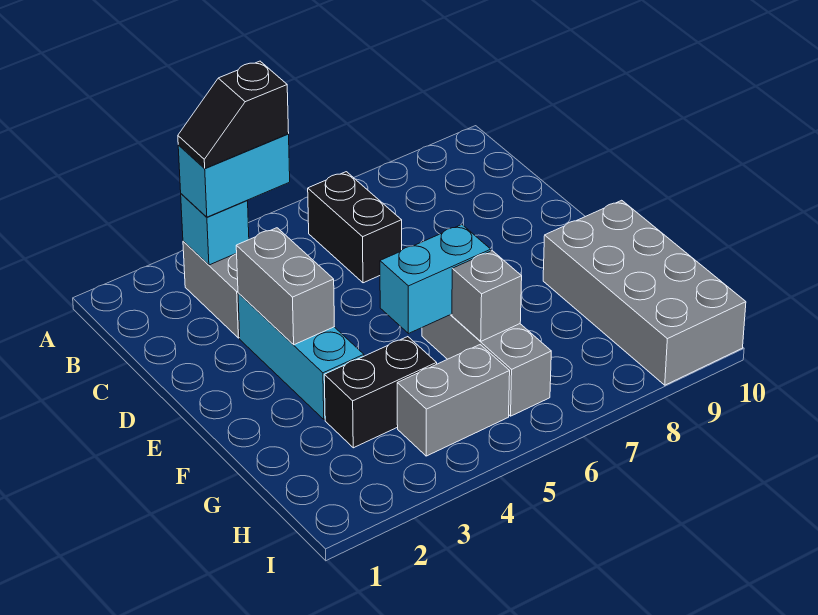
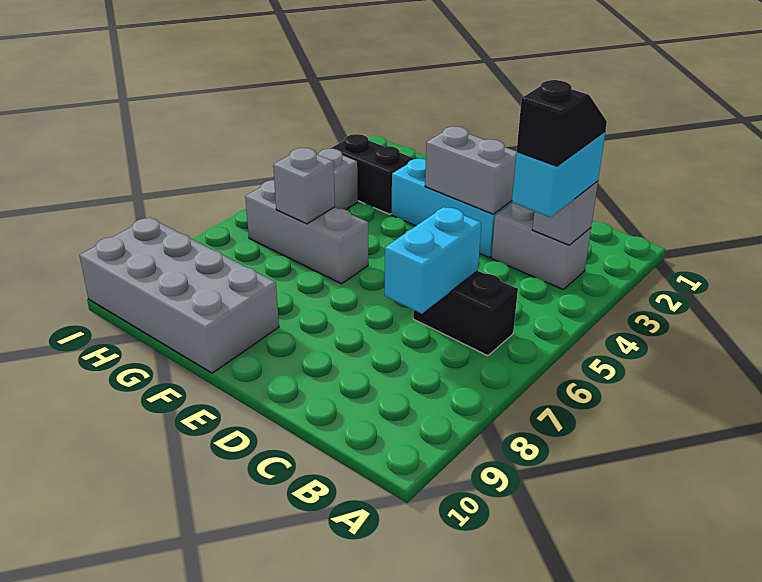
cyan brick B3 level 2 -> grey brick B3 level 2
cyan brick F5:F6 level 2 -> cyan brick C6:C7 level 2
black brick G3:G4 level 1 -> black brick G3:H3 level 1

